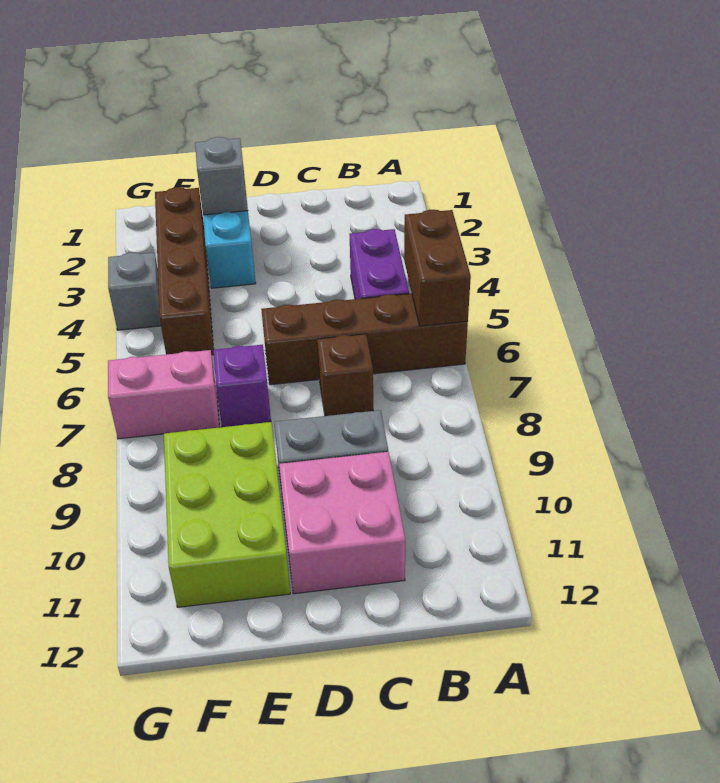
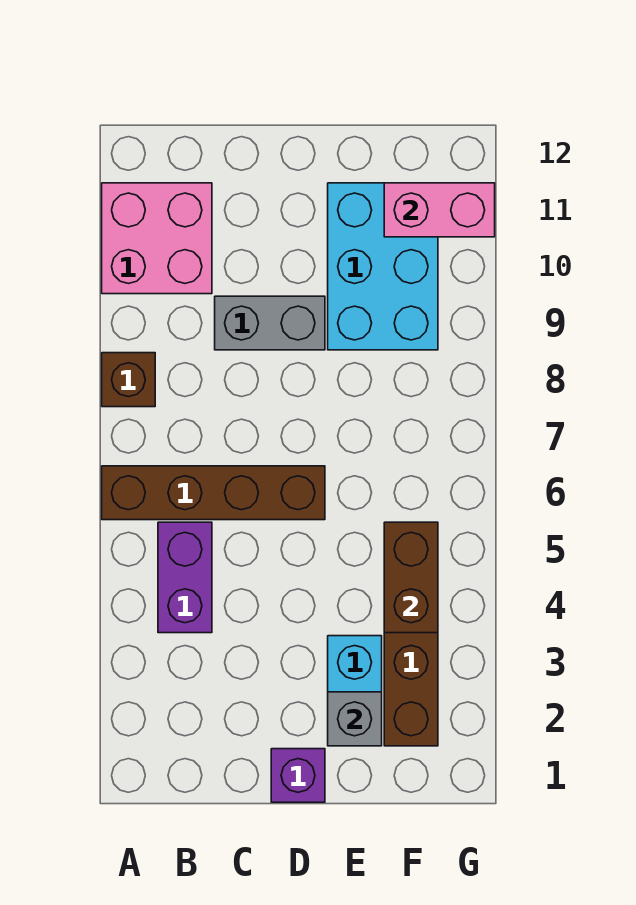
brown brick A5:A6 level 2 -> brown brick F4:F5 level 2
brown brick C7 level 1 -> brown brick A8 level 1
pink brick C10:D11 level 1 -> pink brick A10:B11 level 1
purple brick E7 level 1 -> purple brick D1 level 1
lime brick E9:F11 level 1 -> cyan brick E9:F11 level 1
pink brick F7:G7 level 1 -> pink brick F11:G11 level 2
grey brick G4 level 1 -> none

